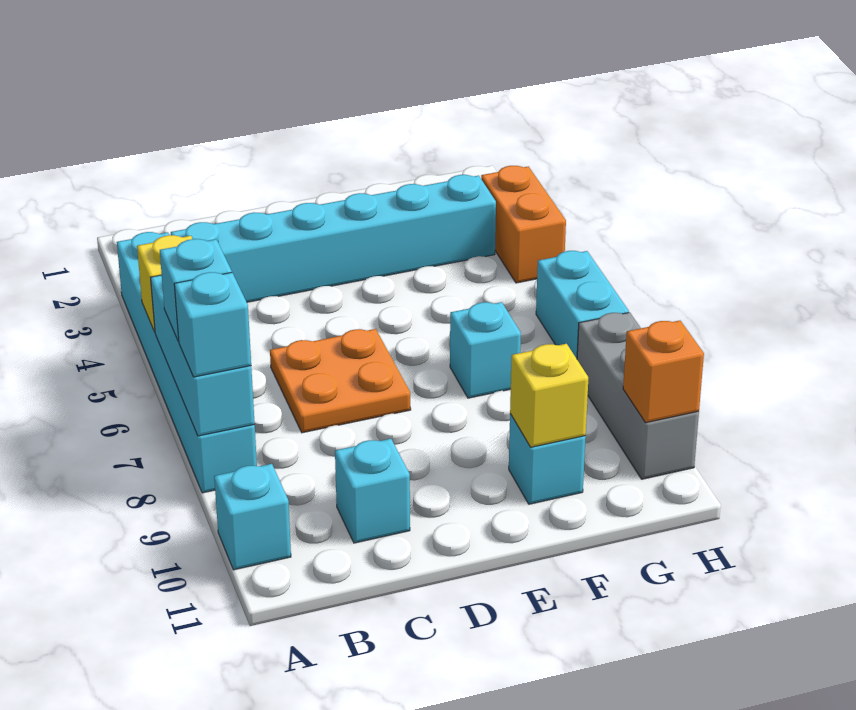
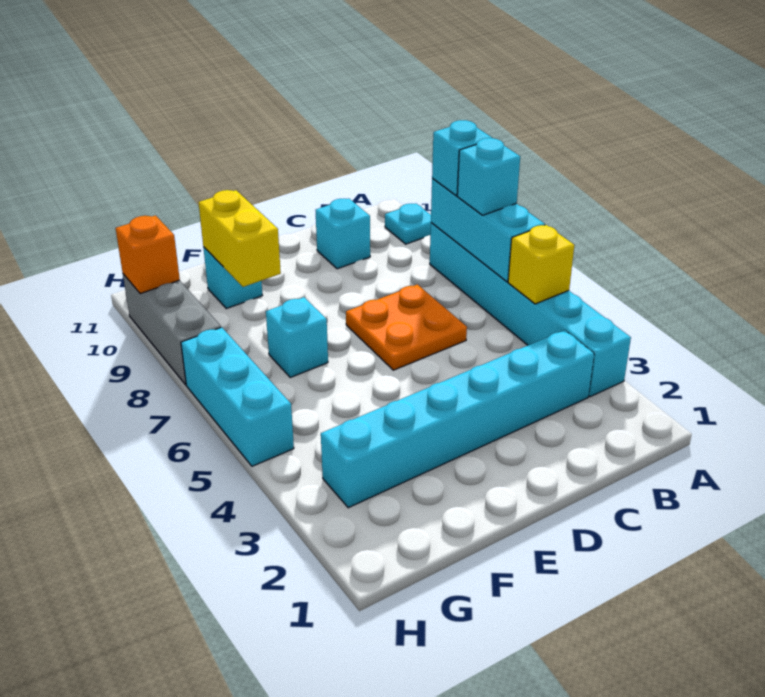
cyan brick A10 level 1 -> cyan plate A10 level 1
yellow brick F10 level 2 -> yellow brick F9:F10 level 2
orange brick H3:H4 level 1 -> none
cyan brick H6:H7 level 1 -> cyan brick H5:H7 level 1

